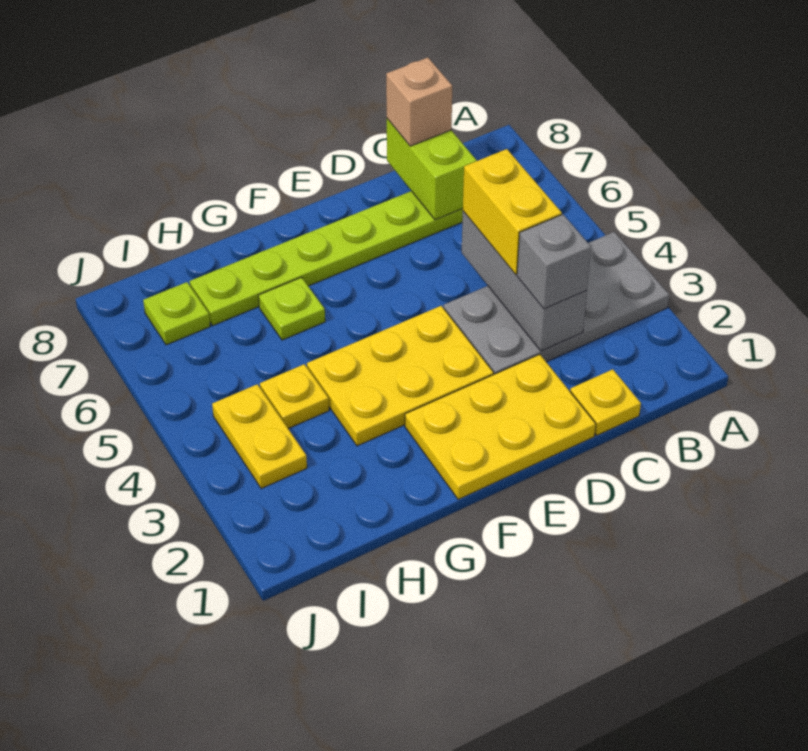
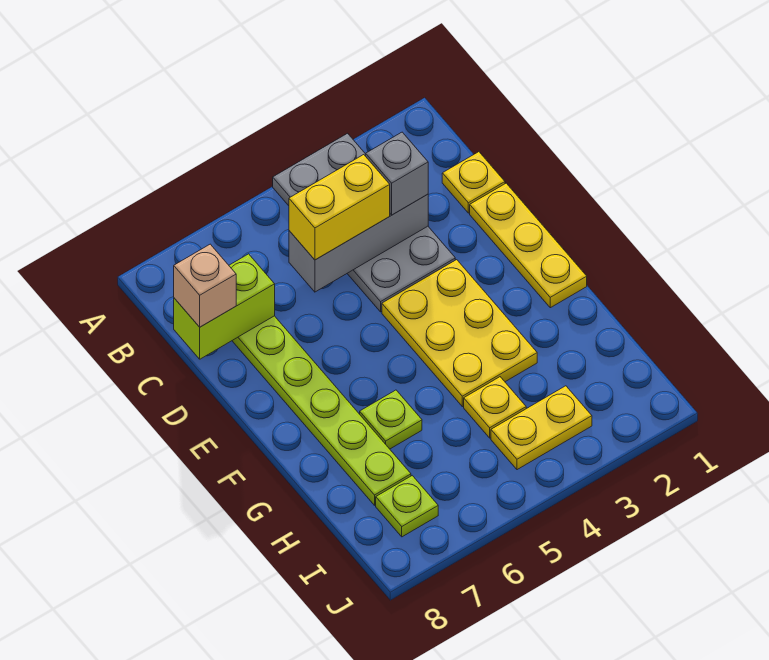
yellow plate D1:F2 level 1 -> yellow plate D1:F1 level 1

